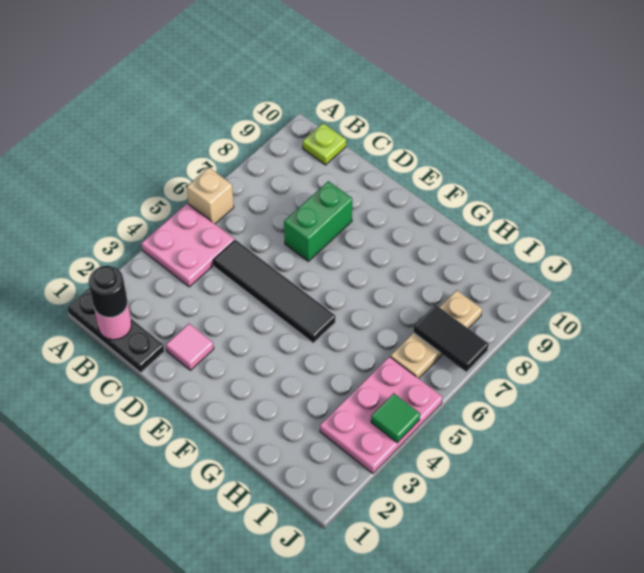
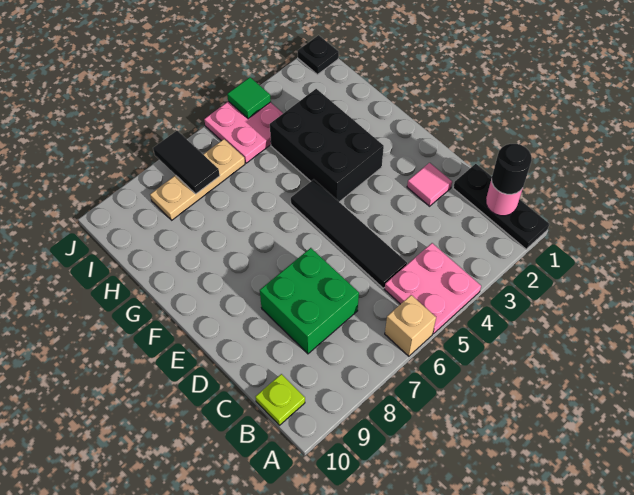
green brick D7:D8 level 1 -> green brick C7:D8 level 1
none -> black brick F3:H4 level 1
pink plate I3:J5 level 1 -> pink plate I4:J5 level 1
none -> black plate J1 level 1

